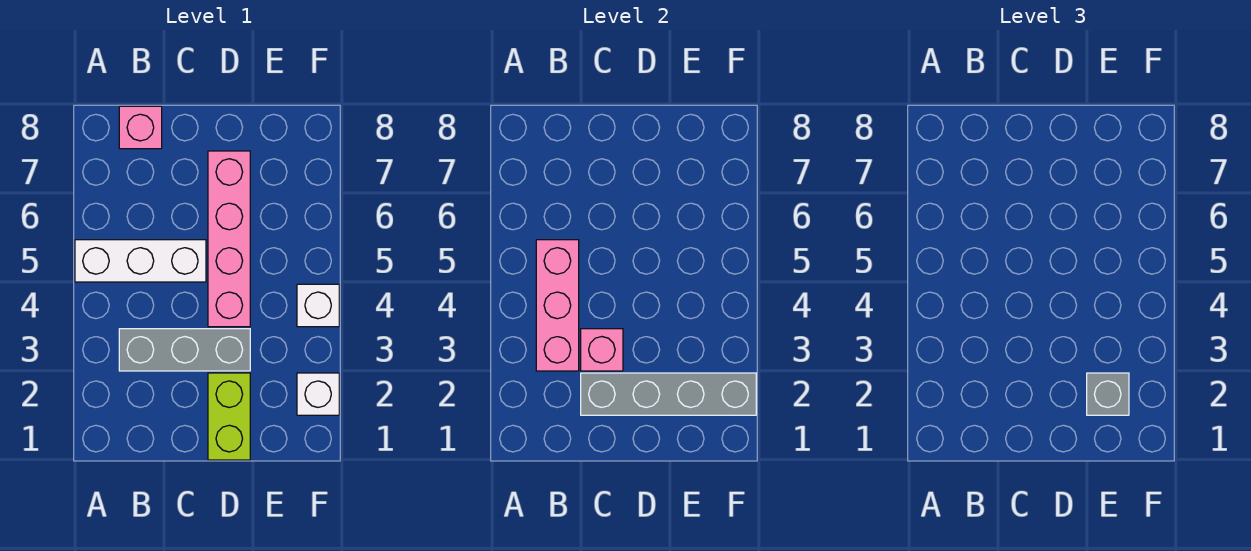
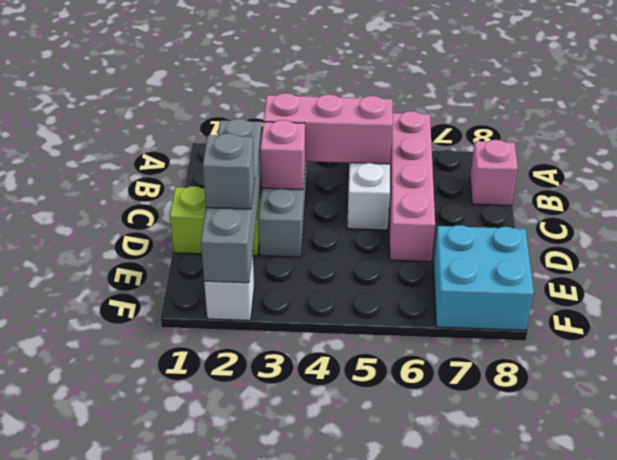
pink brick D4:D7 level 1 -> pink brick A6:D6 level 1
none -> cyan brick E7:F8 level 1
white brick F4 level 1 -> none

